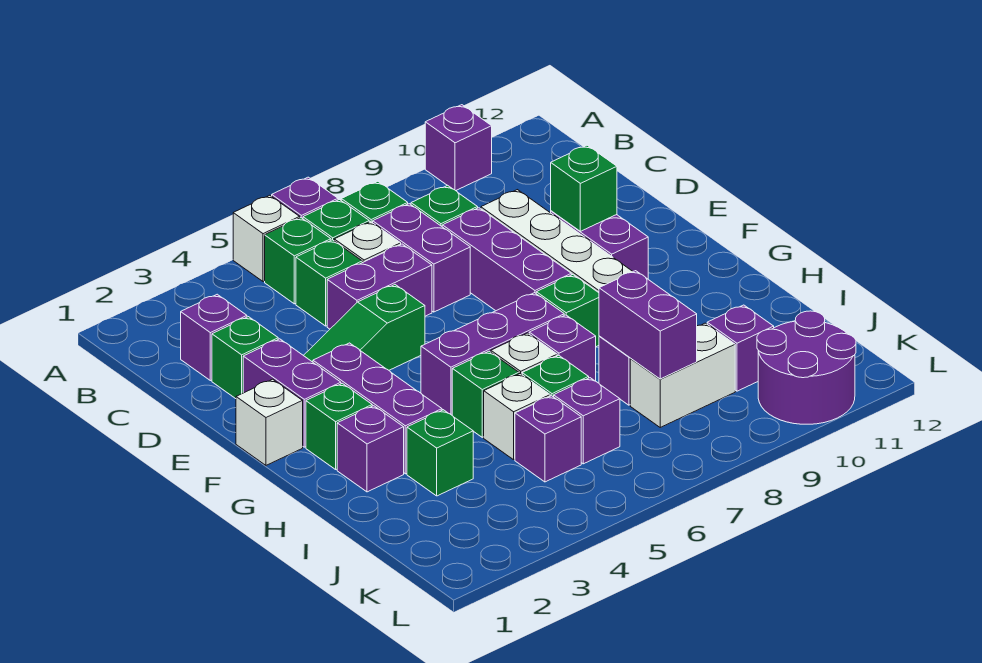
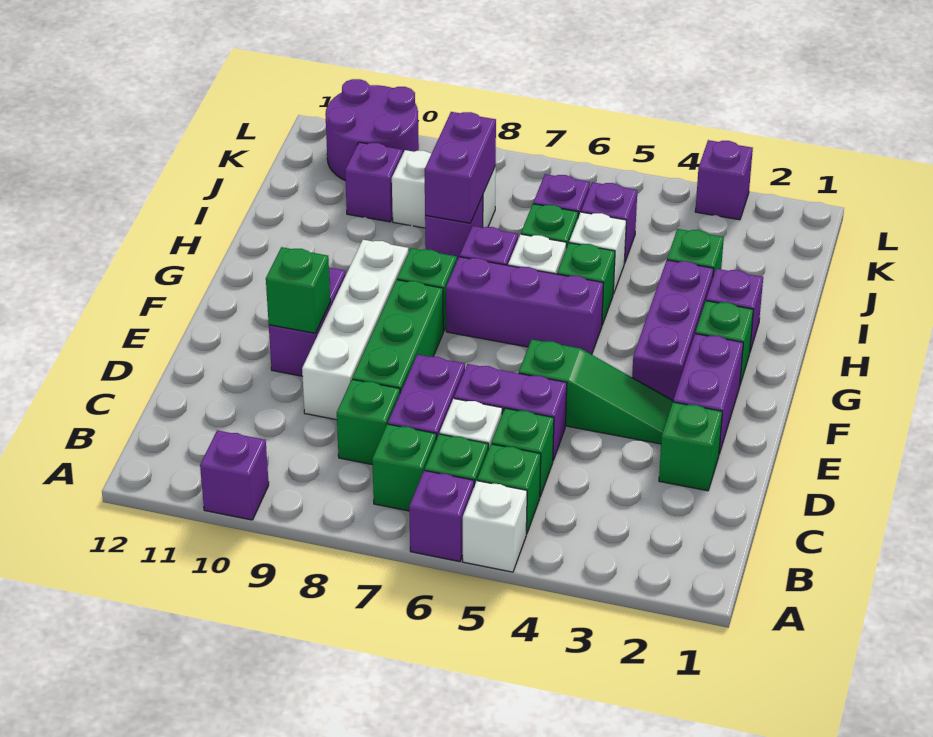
purple brick C2 level 1 -> purple brick L3 level 1
purple brick D8:F8 level 1 -> green brick D8:F8 level 1
white brick F1 level 1 -> none

